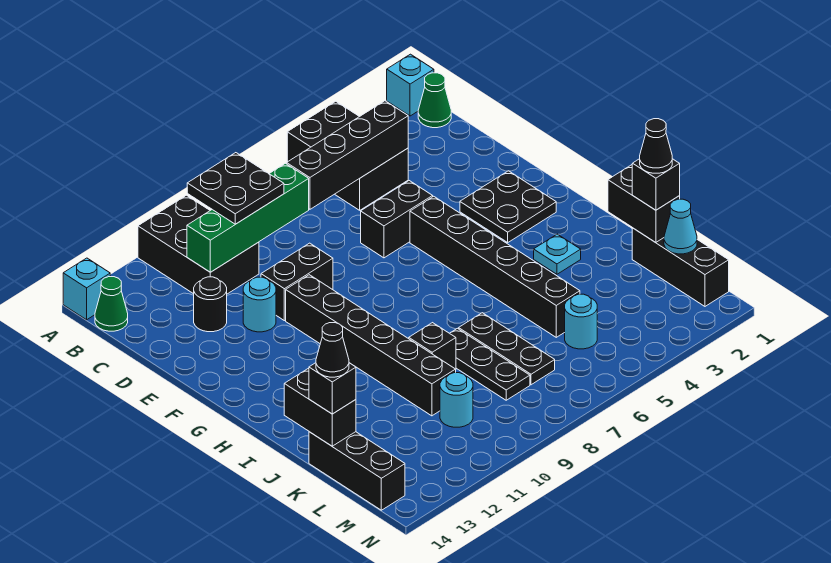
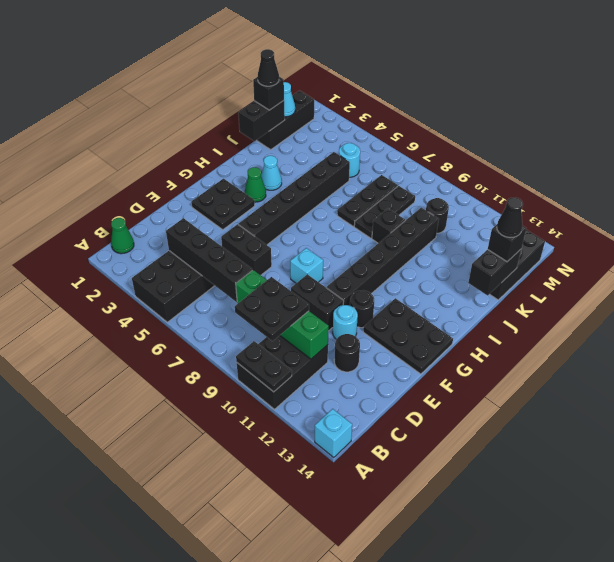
cyan brick A1 level 1 -> cyan brick F8 level 1
none -> black plate A10:A11 level 2
green cone B14 level 1 -> green cone H3 level 1
none -> black round brick F11 level 1
none -> black plate F12:G14 level 1
cyan plate I3 level 1 -> cyan cone I3 level 1
cyan round brick L10 level 1 -> black round brick L10 level 1

